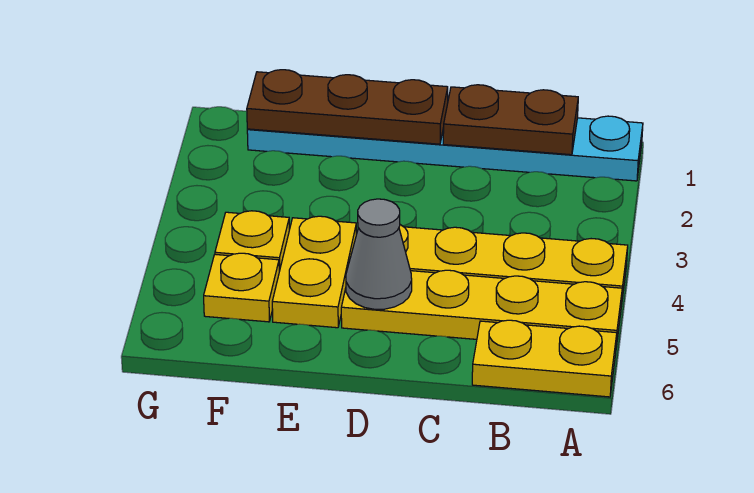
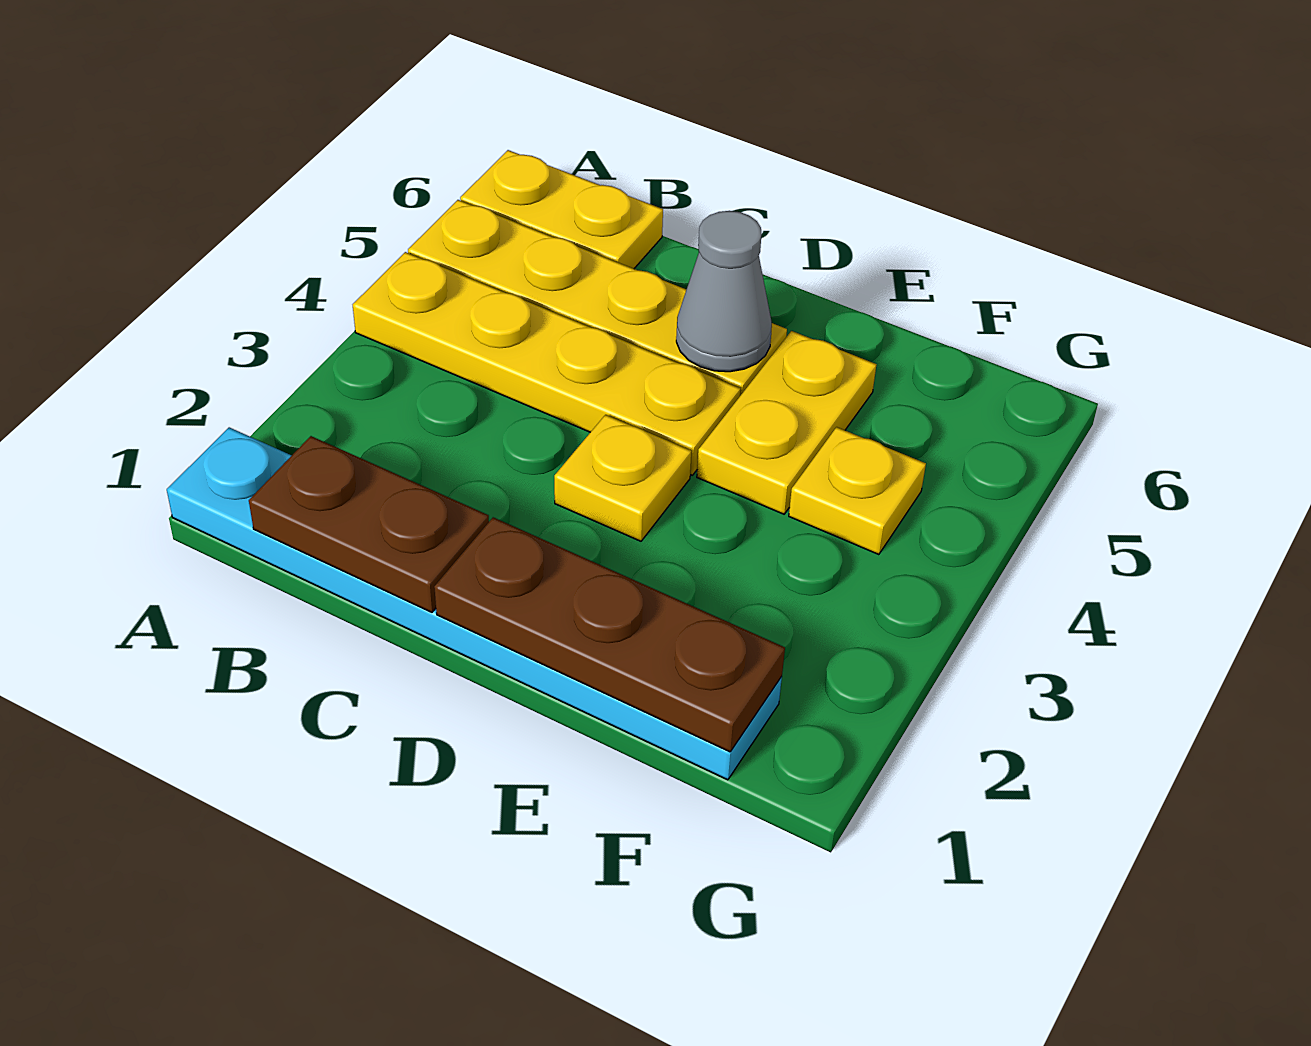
yellow plate F5 level 1 -> yellow plate D3 level 1

